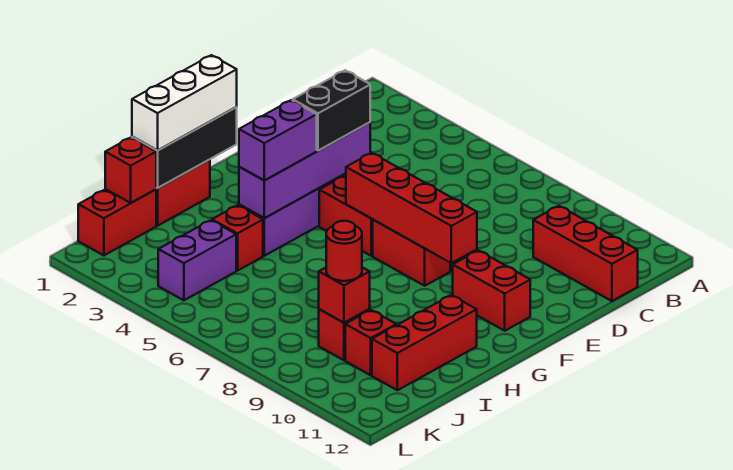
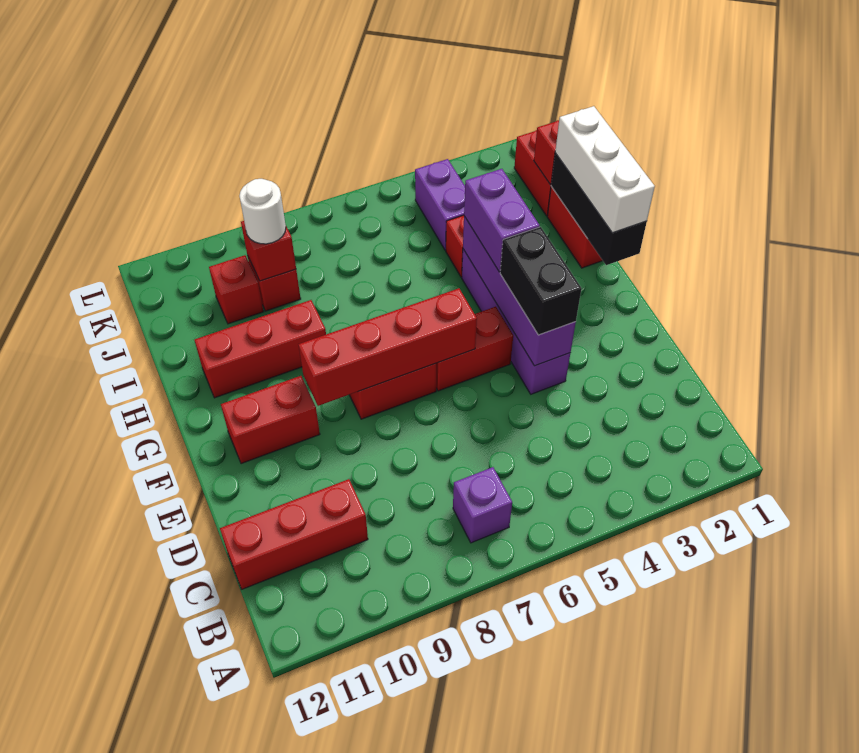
none -> purple brick B7 level 1
red brick H11:J11 level 1 -> red brick H9:H11 level 1
red round brick J9 level 3 -> white round brick J9 level 3

